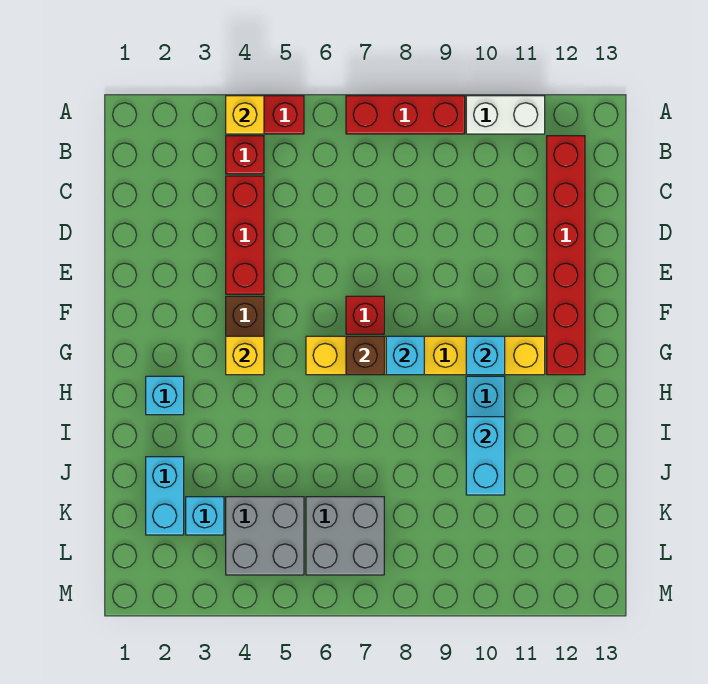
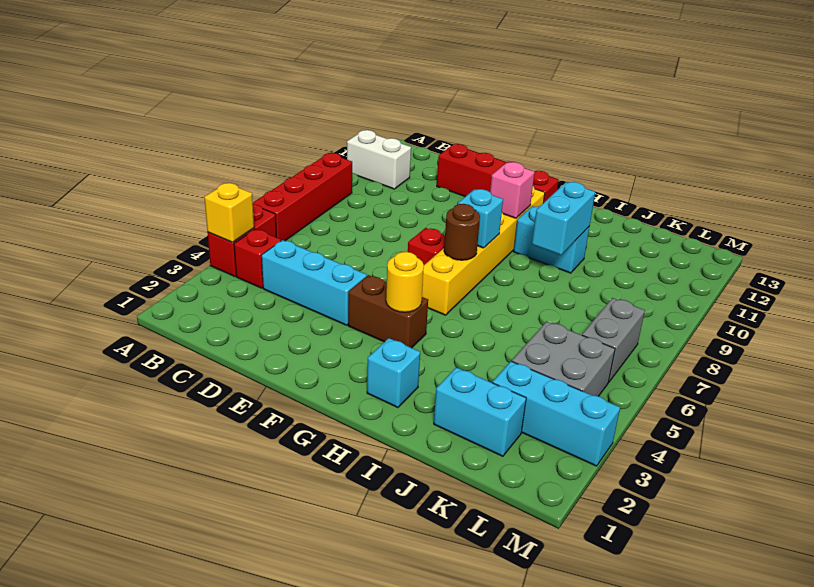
red brick A7:A9 level 1 -> red brick A6:A9 level 1
white brick A10:A11 level 1 -> white brick A11:B11 level 1
red brick B12:G12 level 1 -> red brick D12:G12 level 1
red brick C4:E4 level 1 -> cyan brick C4:E4 level 1
yellow brick G4 level 2 -> yellow round brick G4 level 2
brown brick G7 level 2 -> brown round brick G7 level 2
cyan brick G10 level 2 -> pink brick G10 level 2
cyan brick I10:J10 level 2 -> cyan brick I9:I10 level 2
cyan brick K3 level 1 -> cyan brick K3:M3 level 1
grey brick K6:L7 level 1 -> grey brick L6:L7 level 1

